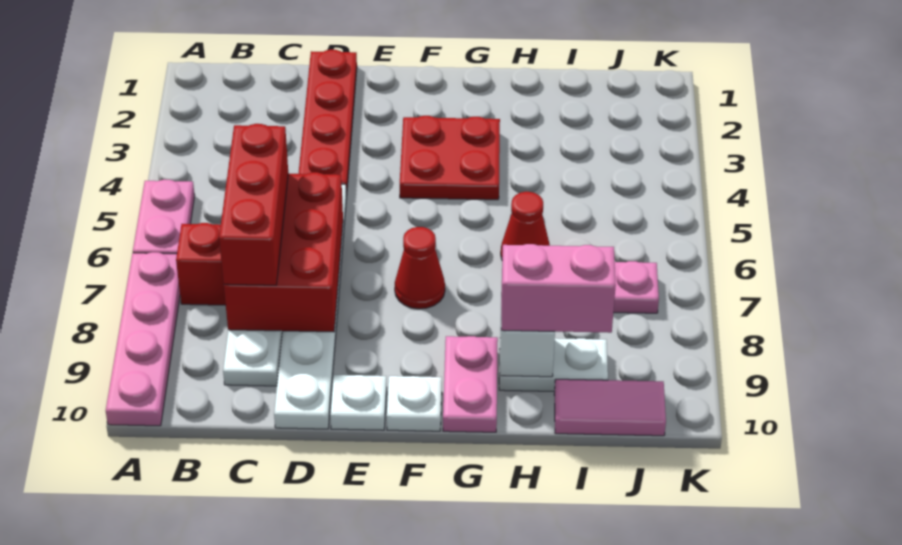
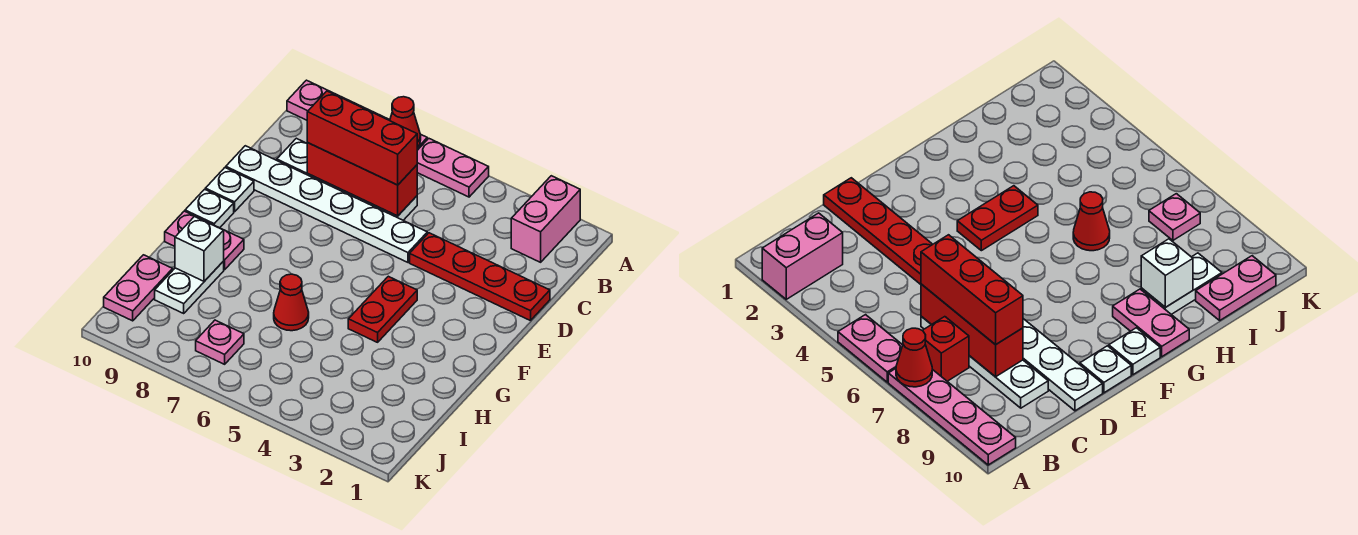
red brick C6:D8 level 2 -> red brick C6:C8 level 2
red plate F3:G4 level 1 -> red plate F4:G4 level 1
red cone F7 level 1 -> red cone A7 level 2
pink brick H9:I9 level 3 -> pink brick A2:B2 level 1
pink tile I10:J10 level 1 -> pink plate I10:J10 level 1

